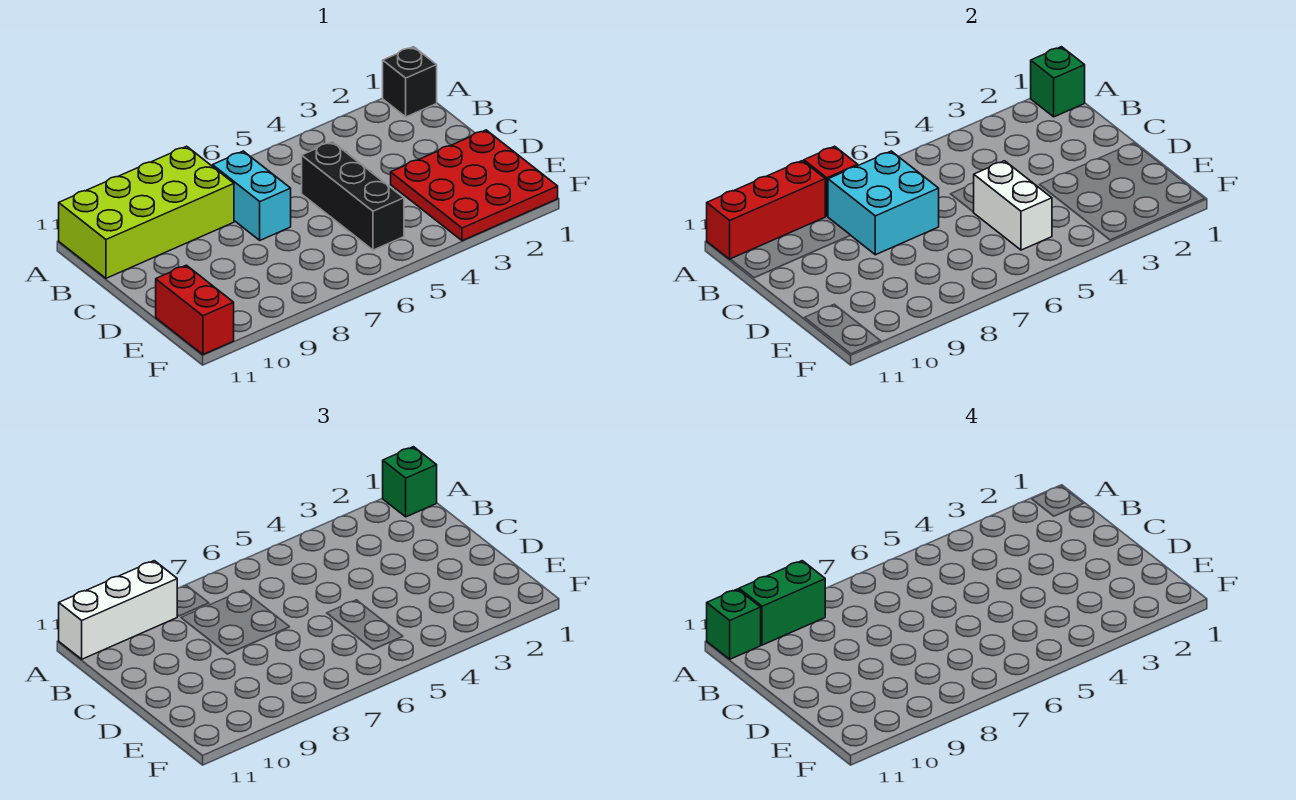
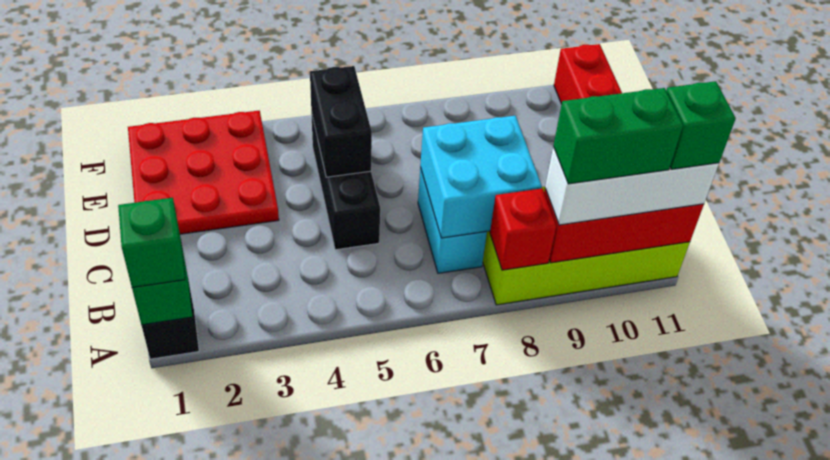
white brick D5:E5 level 2 -> black brick D5:E5 level 2

